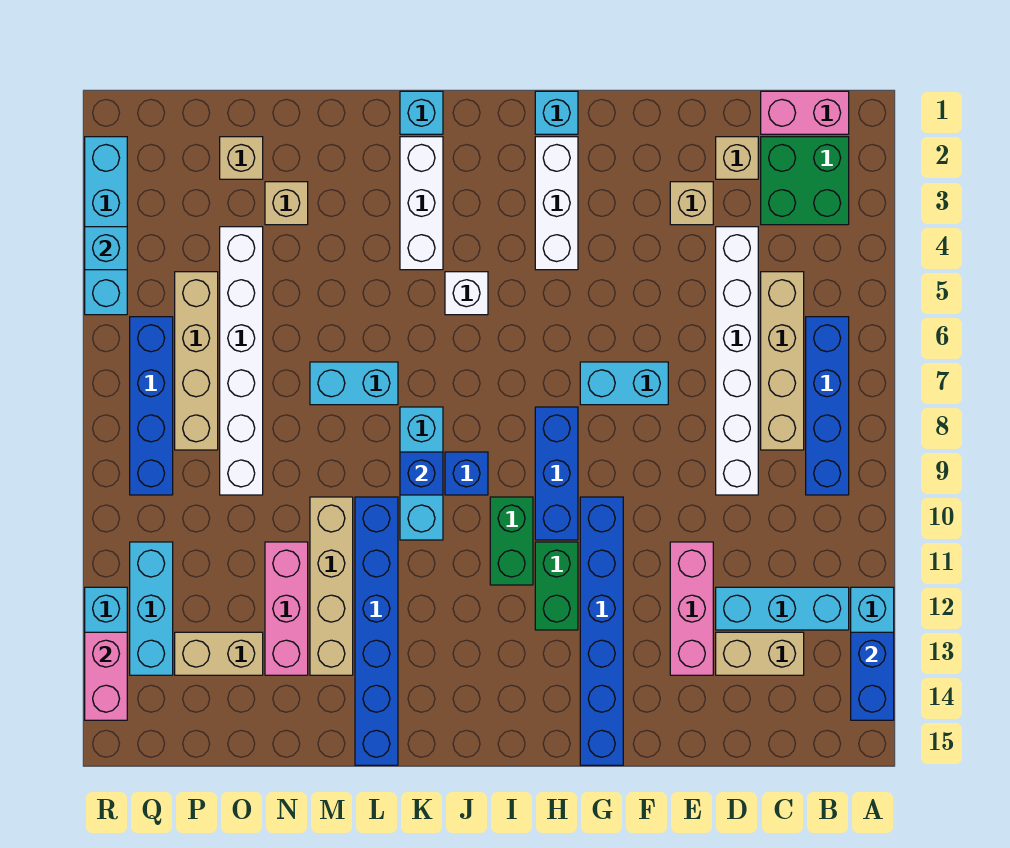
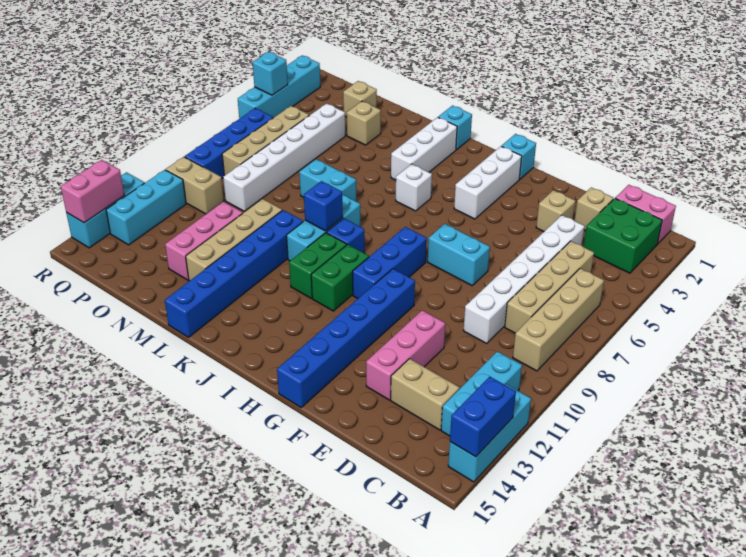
blue brick B6:B9 level 1 -> tan brick B6:B9 level 1
cyan brick B12:D12 level 1 -> cyan brick B11:B13 level 1
green brick H11:H12 level 1 -> green brick J10:J11 level 1
tan brick O13:P13 level 1 -> tan brick P10:Q10 level 1

